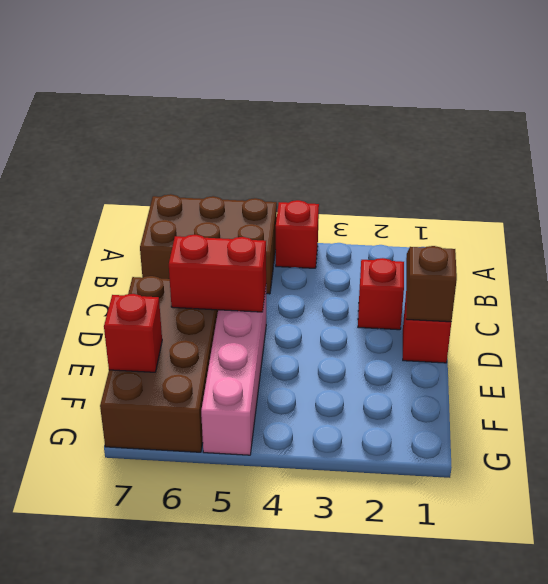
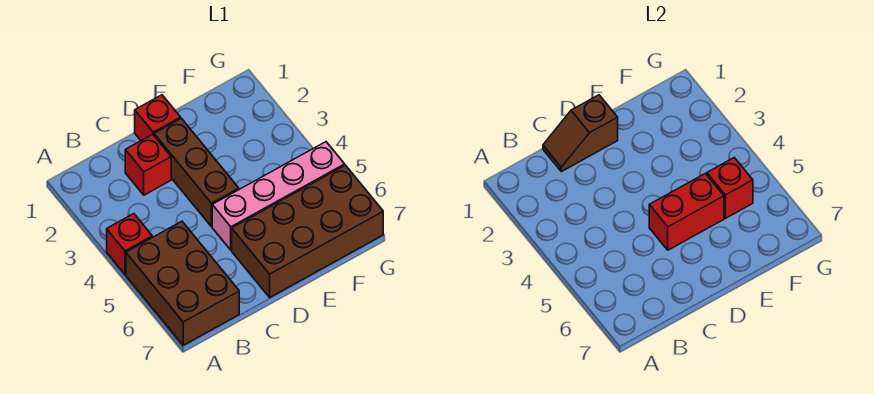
none -> brown brick D2:D4 level 1
red brick D5:D6 level 2 -> red brick D5:E5 level 2
red brick F7 level 2 -> red brick F5 level 2

